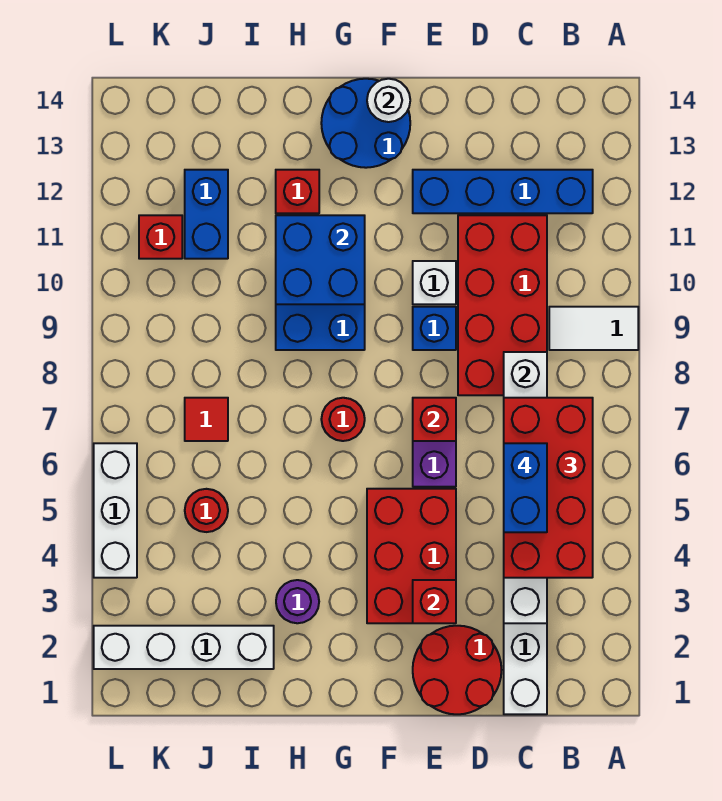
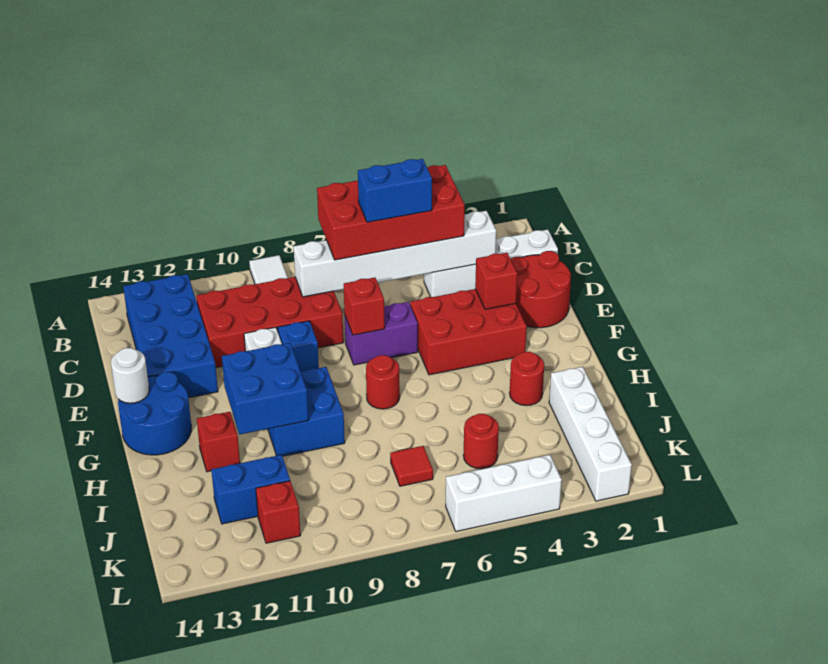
blue brick B12:E12 level 1 -> blue brick B12:E13 level 1
purple round brick H3 level 1 -> red round brick H3 level 1

